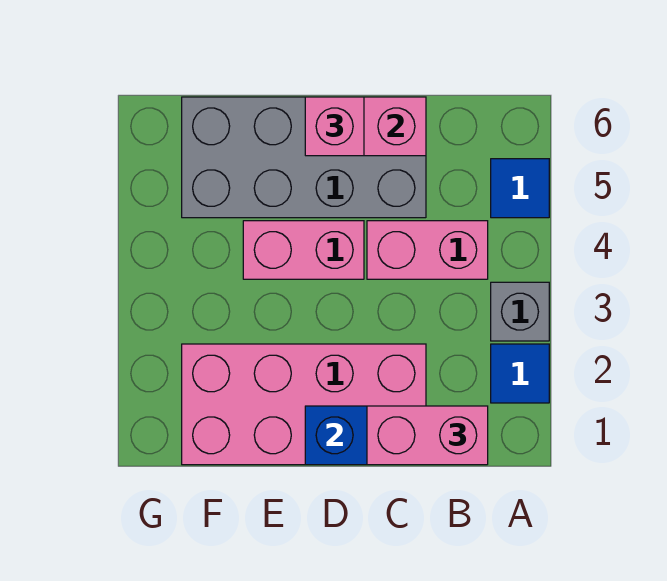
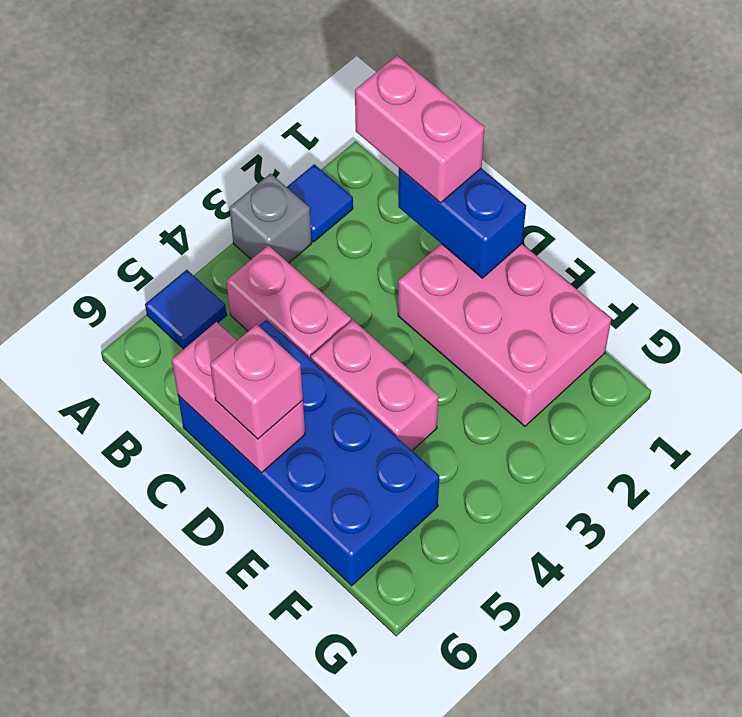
pink brick C1:F2 level 1 -> pink brick D1:F2 level 1
grey brick C5:F6 level 1 -> blue brick C5:F6 level 1

